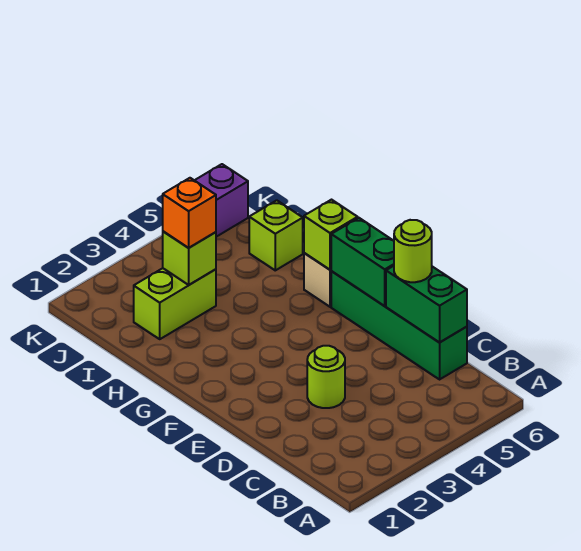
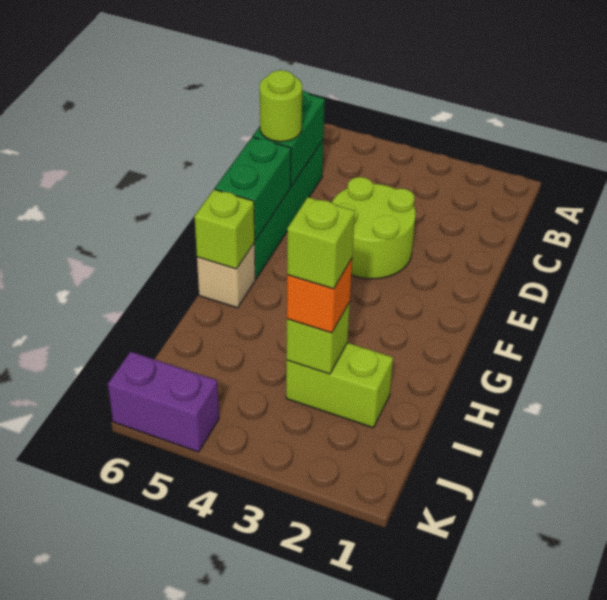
lime round brick D3 level 1 -> lime round brick D3:E4 level 1
lime brick I6 level 1 -> lime brick I3 level 4

